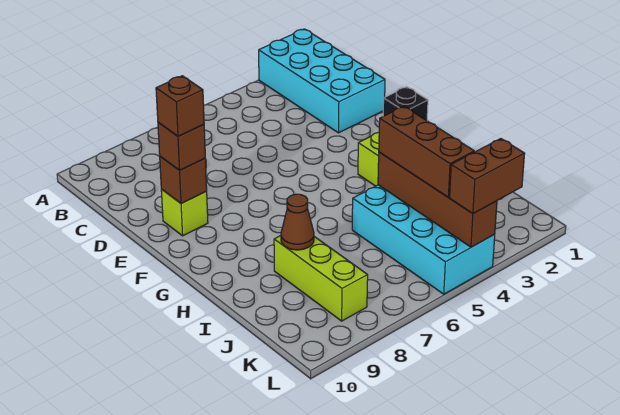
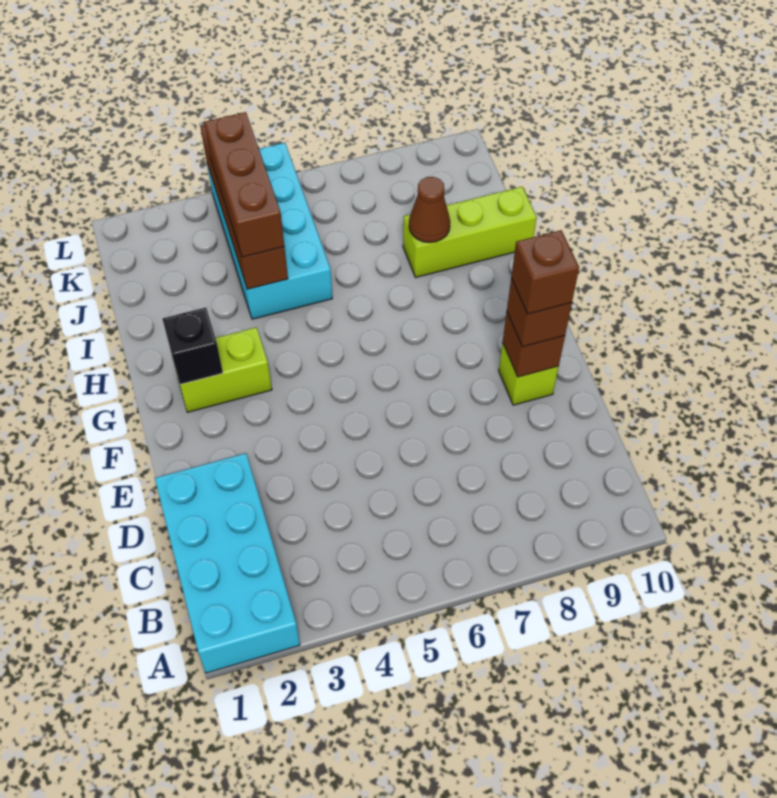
lime brick I8:K8 level 1 -> lime brick I8:I10 level 1
brown brick L3:L4 level 3 -> none

